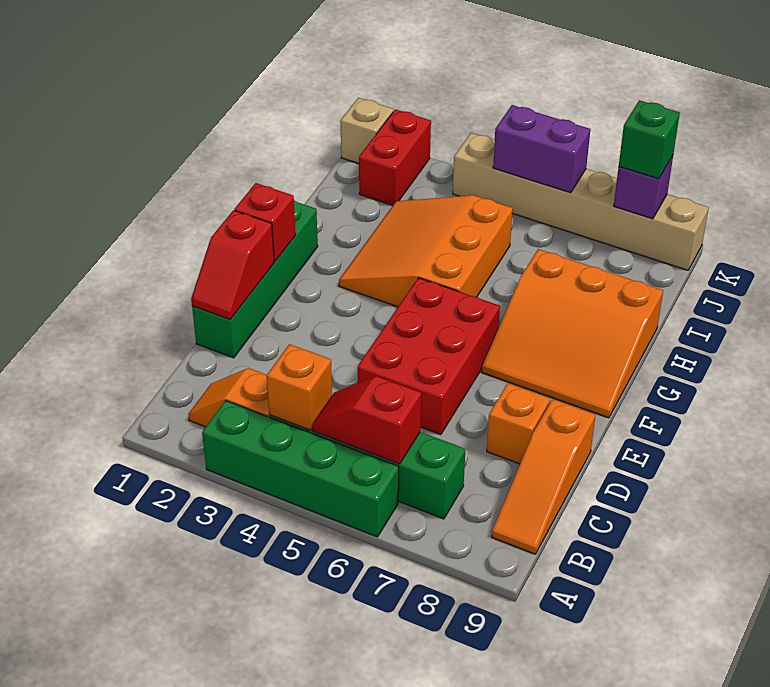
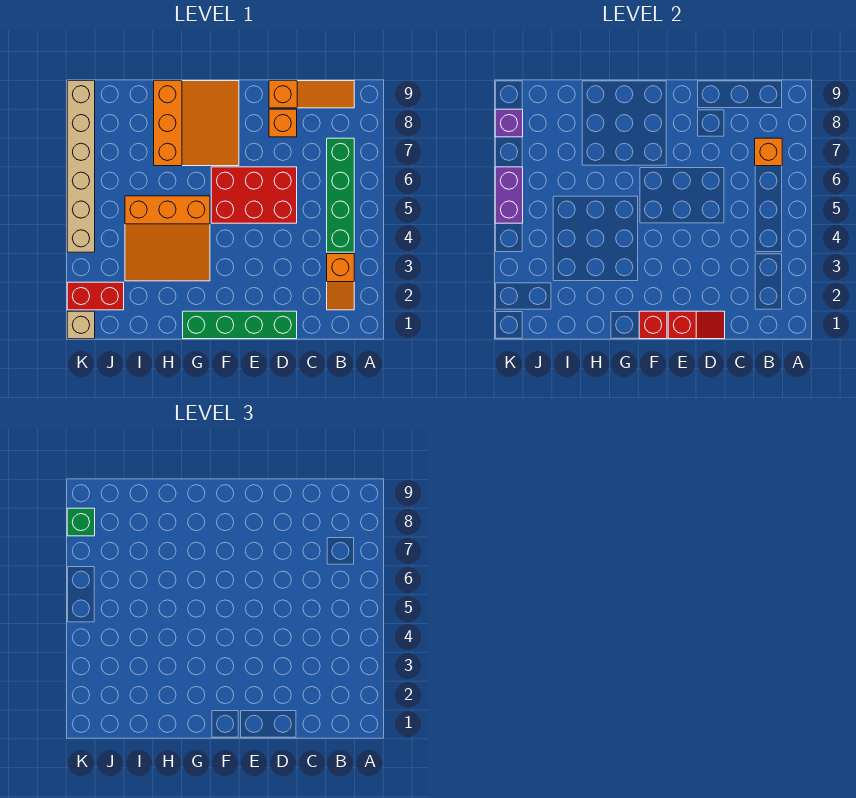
green brick A3:A6 level 1 -> none
orange brick B4 level 2 -> orange brick B7 level 2
red slope B5:B6 level 2 top 6 -> none

